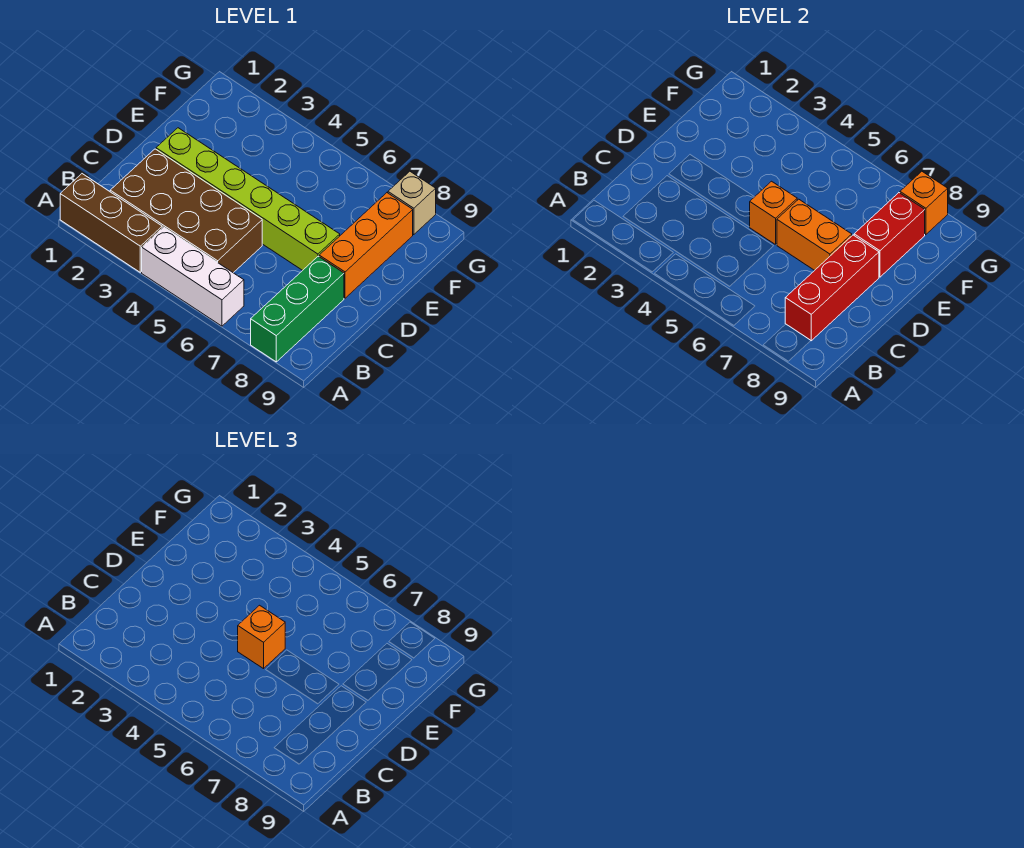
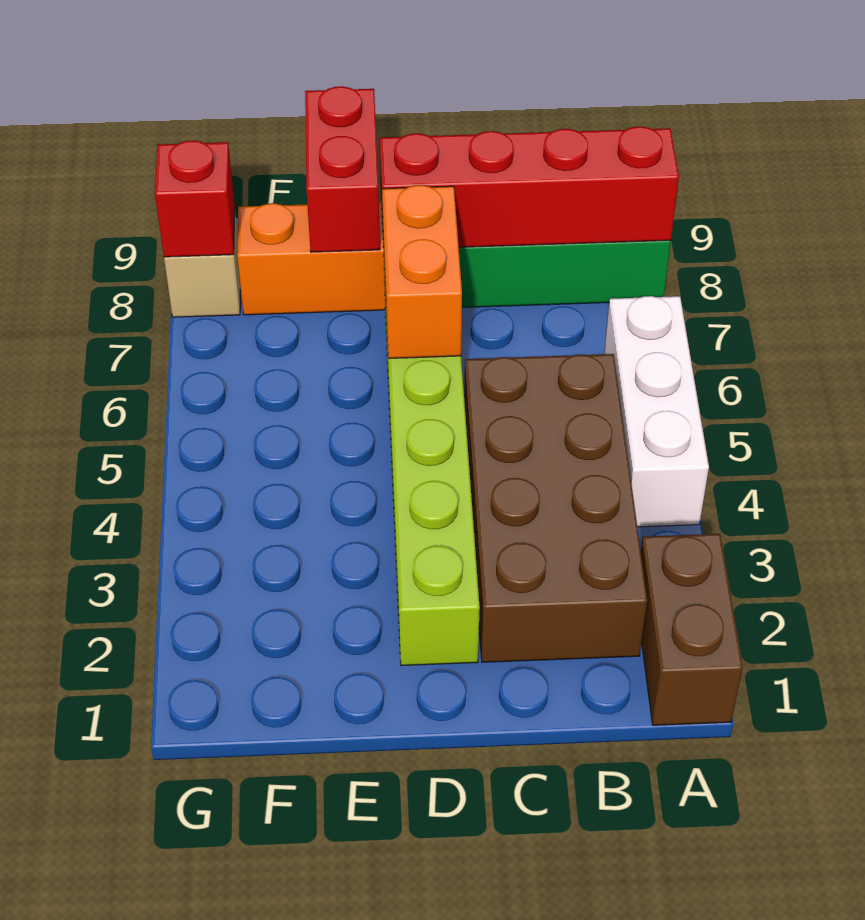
brown brick A1:A3 level 1 -> brown brick A1:A2 level 1
red brick B8:D8 level 2 -> red brick A8:D8 level 2
orange brick D5 level 2 -> none
orange brick D5 level 3 -> none
red brick E8:F8 level 2 -> red brick E8:E9 level 2
orange brick G8 level 2 -> red brick G8 level 2

